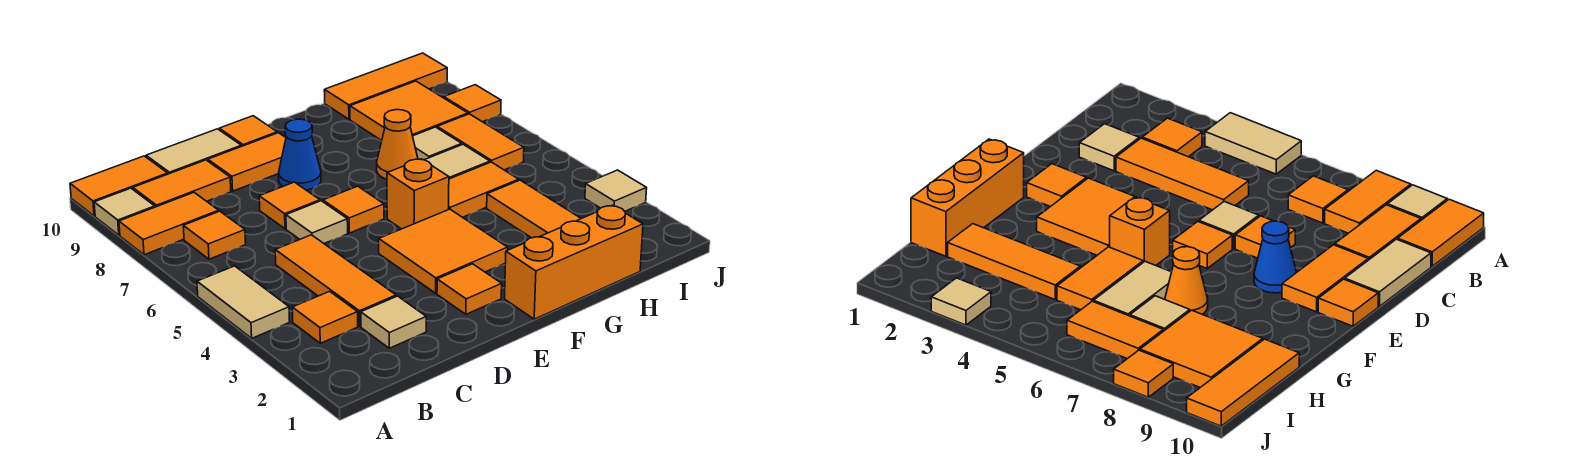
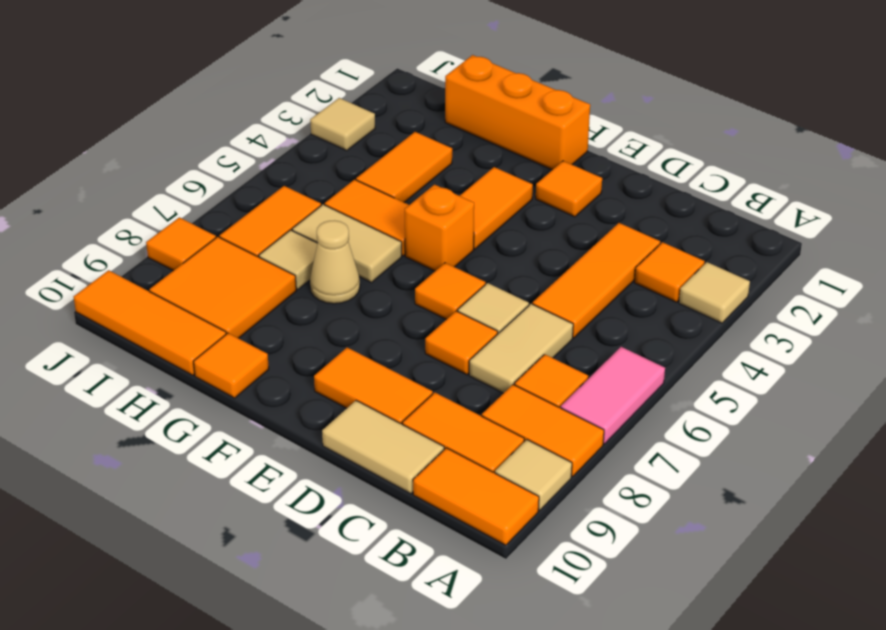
tan tile A4:A5 level 1 -> tan tile C6:C7 level 1
none -> pink tile A6:A7 level 1
tan tile C2 level 1 -> tan tile A3 level 1
orange tile E3:F4 level 1 -> orange tile F3:F4 level 1
blue cone E8 level 1 -> none
orange tile E10 level 1 -> orange tile G10 level 1
orange cone G7 level 1 -> tan cone G7 level 1
orange tile H2:H4 level 1 -> orange tile H3:H4 level 1

